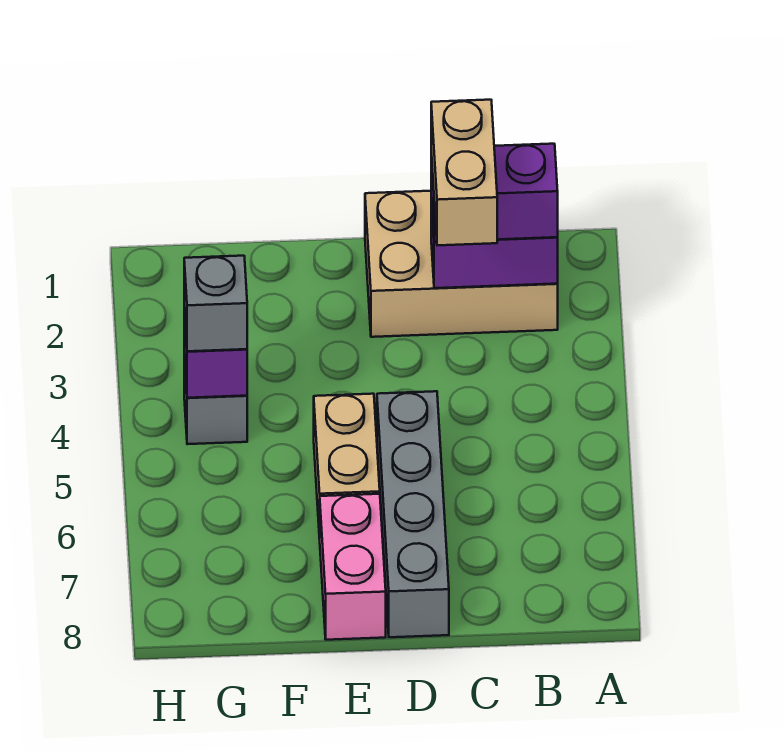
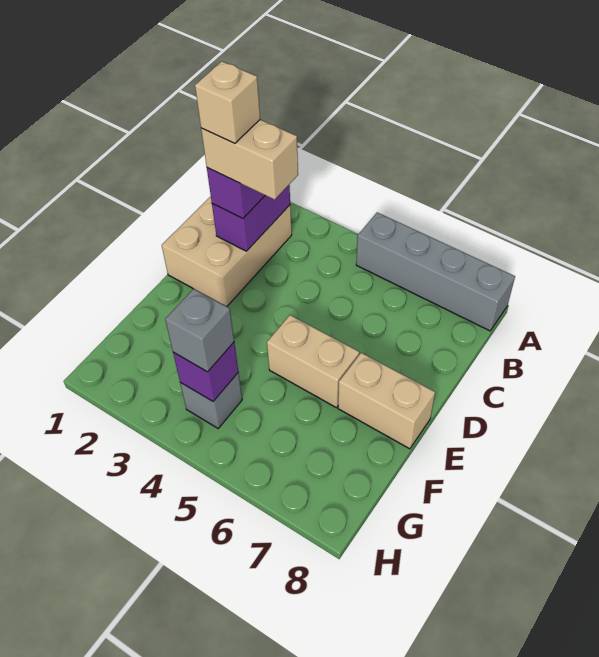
none -> tan brick C2 level 5
grey brick D5:D8 level 1 -> grey brick A5:A8 level 1
pink brick E7:E8 level 1 -> tan brick E7:E8 level 1

